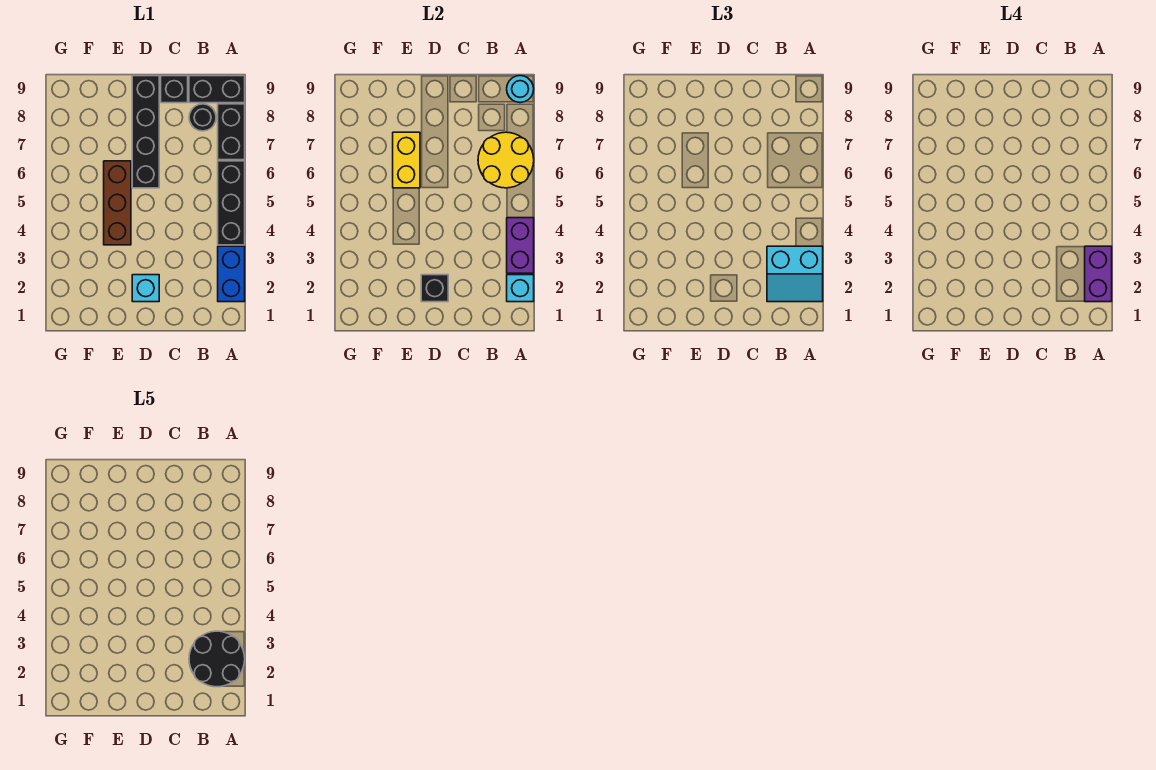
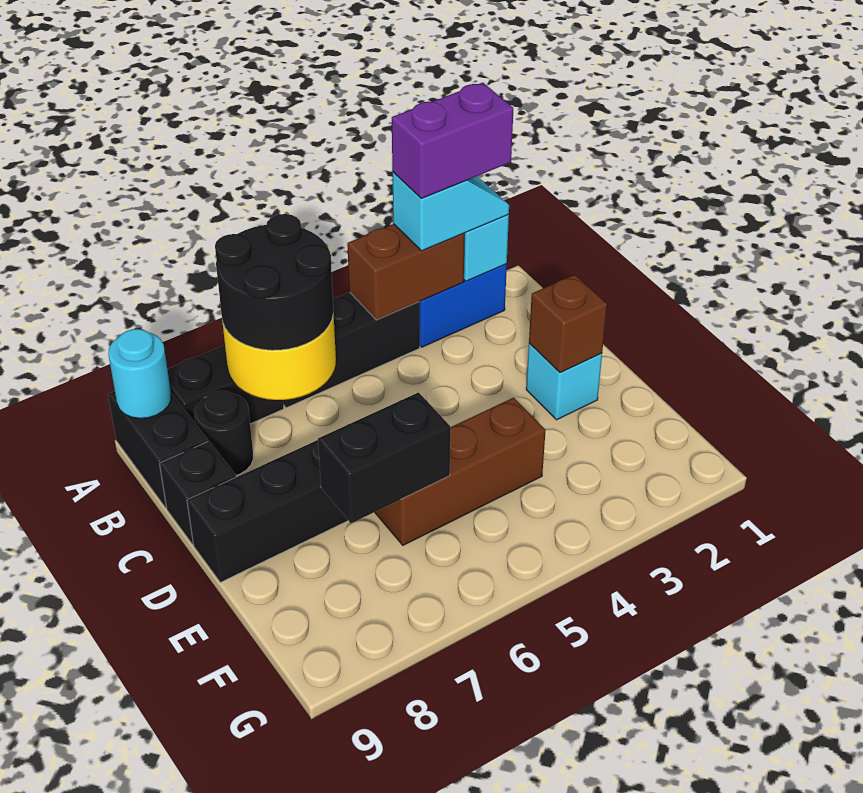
cyan slope A2:B3 level 3 top 3 -> cyan slope A2:A3 level 3 top 3
black round brick A2:B3 level 5 -> black round brick A6:B7 level 3
purple brick A3:A4 level 2 -> brown brick A3:A4 level 2
black brick D2 level 2 -> brown brick D2 level 2
yellow brick E6:E7 level 2 -> black brick E6:E7 level 2

